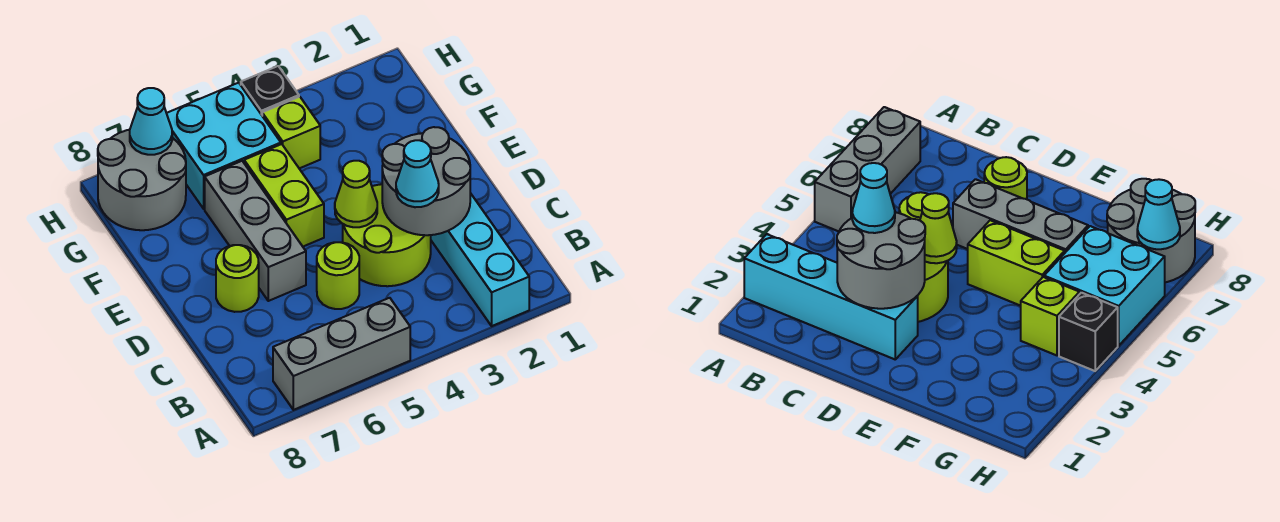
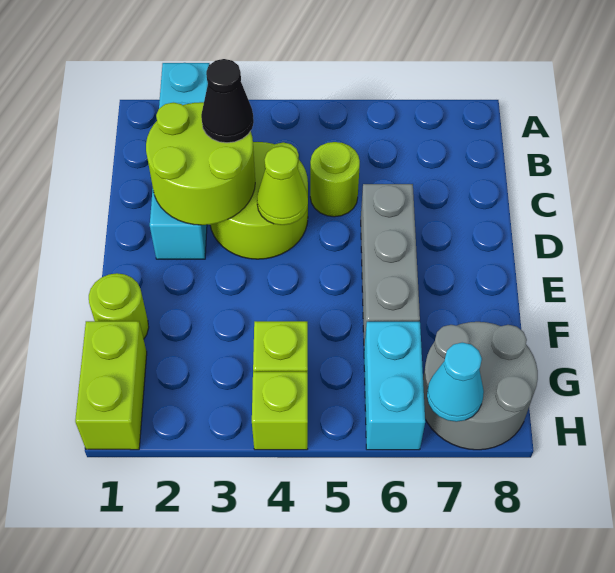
grey brick A5:A7 level 1 -> none
grey round brick C2:D3 level 2 -> lime round brick C2:D3 level 2
cyan cone C3 level 3 -> black cone C3 level 3
lime round brick D7 level 1 -> lime round brick F1 level 1
lime brick E5:F5 level 1 -> lime brick G1:H1 level 1
cyan brick G5:H6 level 1 -> cyan brick G6:H6 level 1
black brick H4 level 1 -> lime brick H4 level 1

